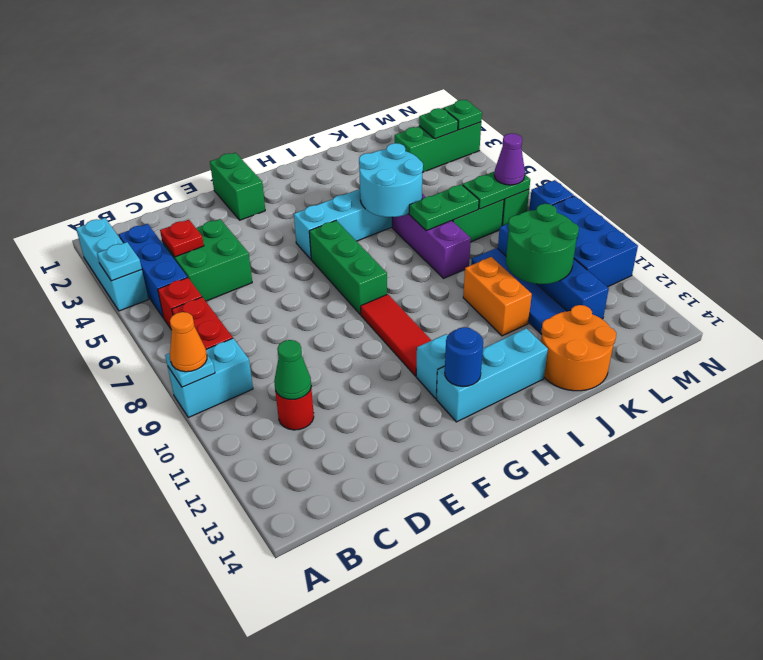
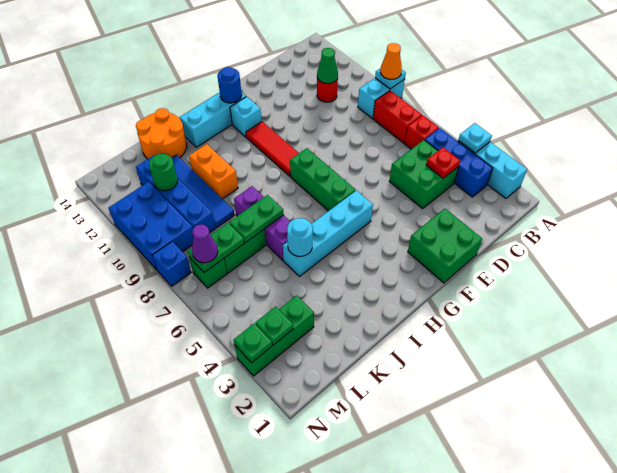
green brick F1:F2 level 1 -> green brick E1:F2 level 1
cyan round brick I5:J6 level 2 -> cyan round brick J5 level 2
green round brick K10:L11 level 2 -> green round brick L11 level 2

